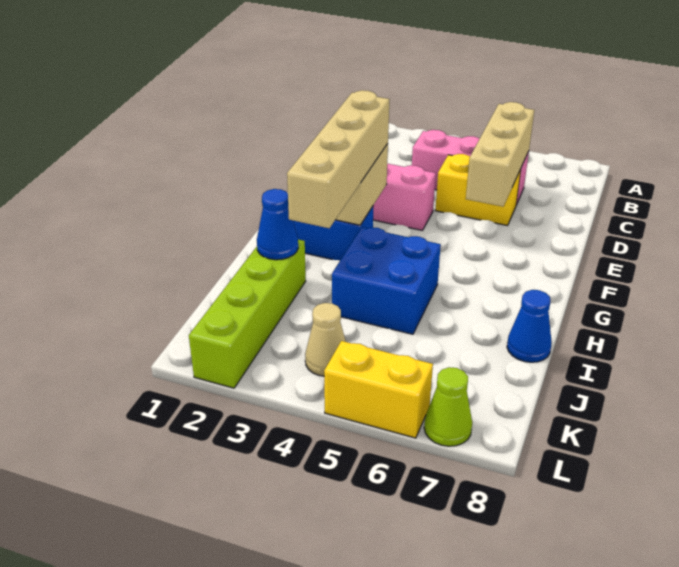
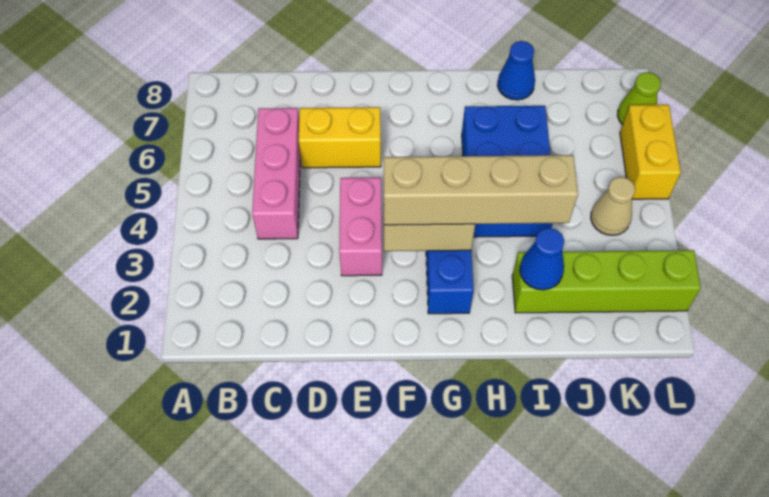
tan brick C6:E6 level 2 -> none
yellow brick D5:D6 level 1 -> yellow brick D6:E6 level 1
blue brick H4:I5 level 1 -> blue brick H4:I6 level 1

